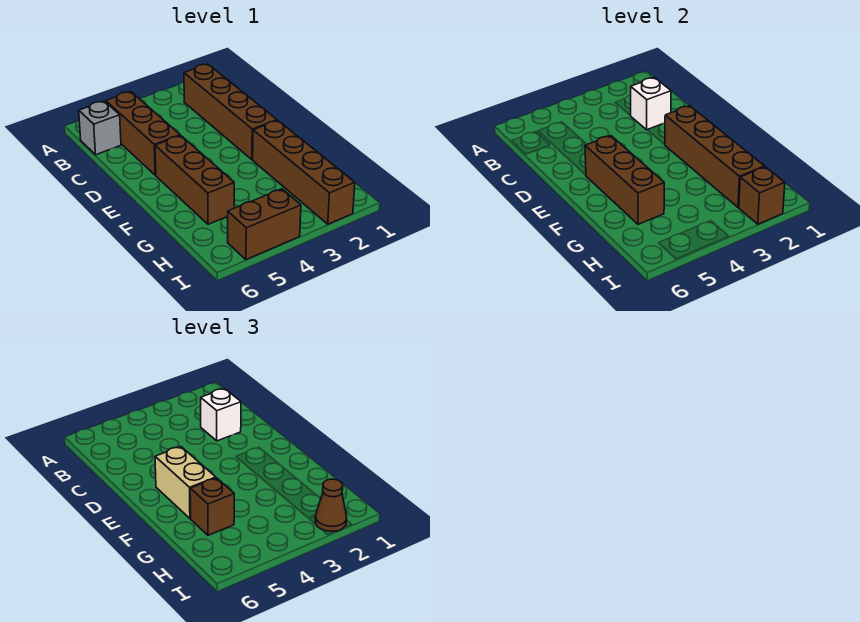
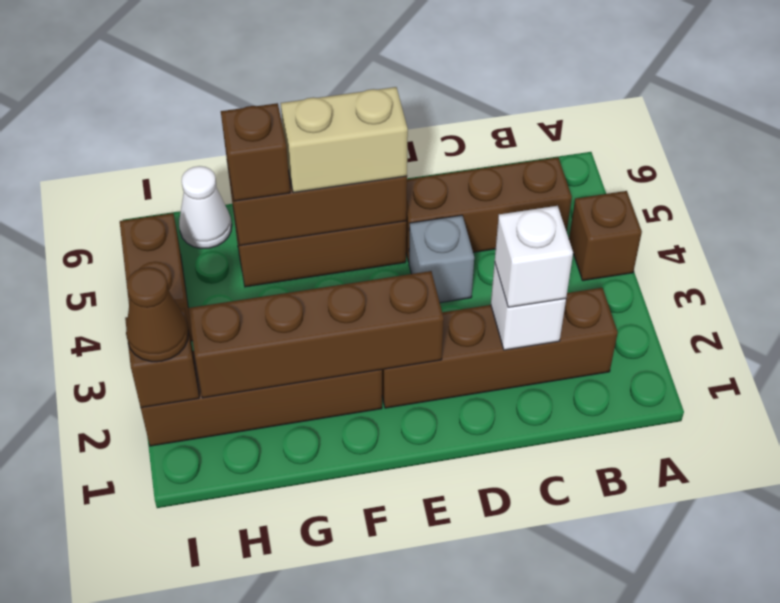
none -> brown brick A4 level 1
grey brick B6 level 1 -> grey brick D4 level 1
none -> white cone H6 level 1

